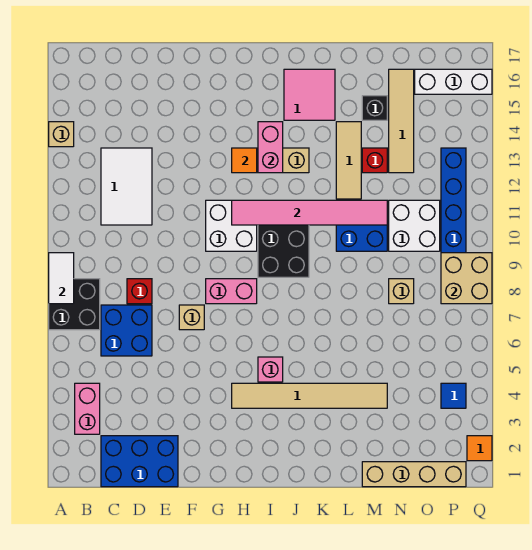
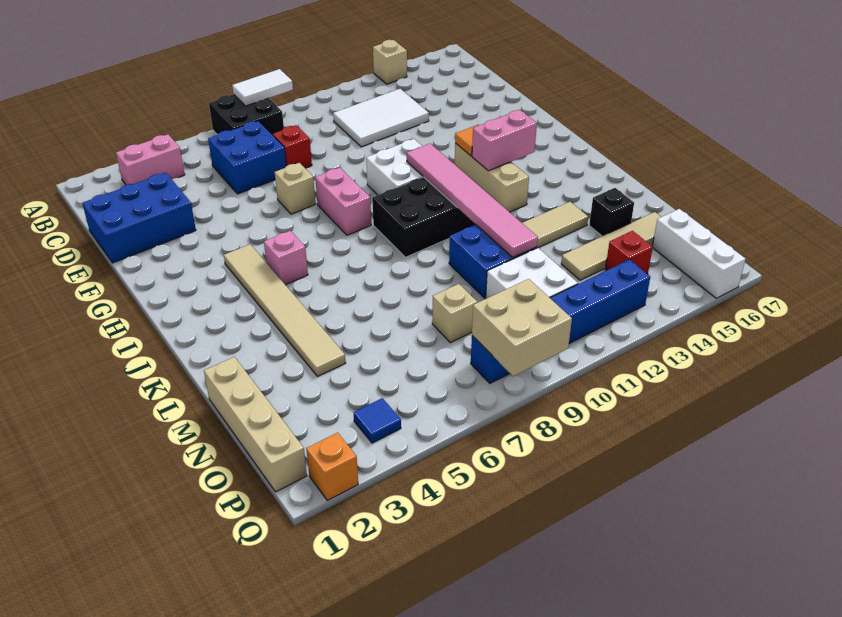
blue brick C1:E2 level 1 -> blue brick D1:E3 level 1
pink tile J15:K16 level 1 -> none
red brick M13 level 1 -> red brick O14 level 1
orange tile Q2 level 1 -> orange brick Q2 level 1

